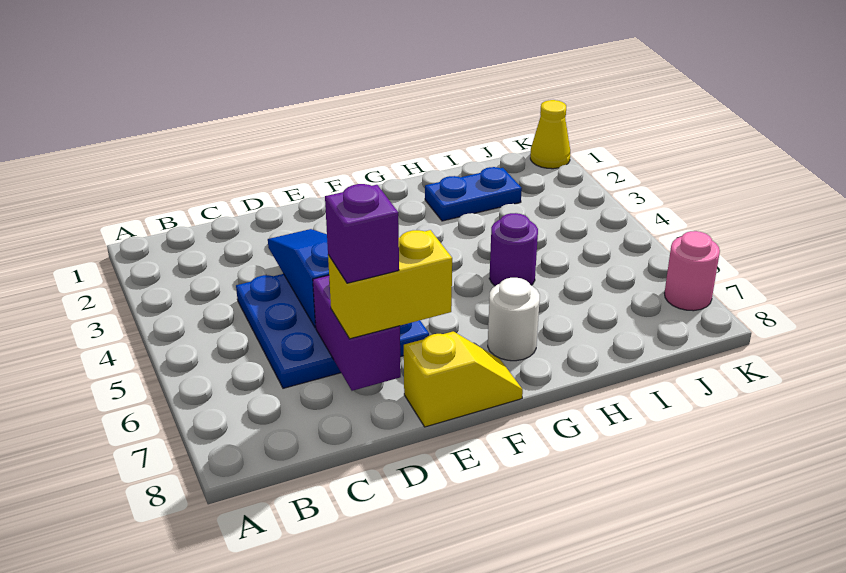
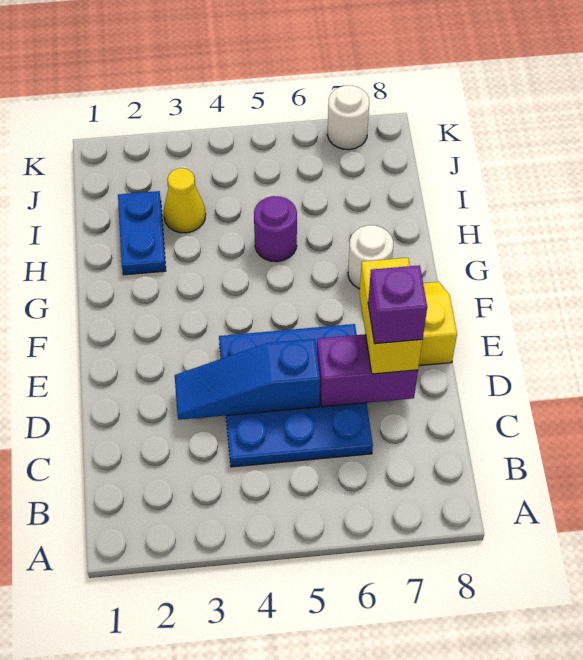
yellow cone K1 level 1 -> yellow cone I3 level 1
pink round brick K7 level 1 -> white round brick K7 level 1

